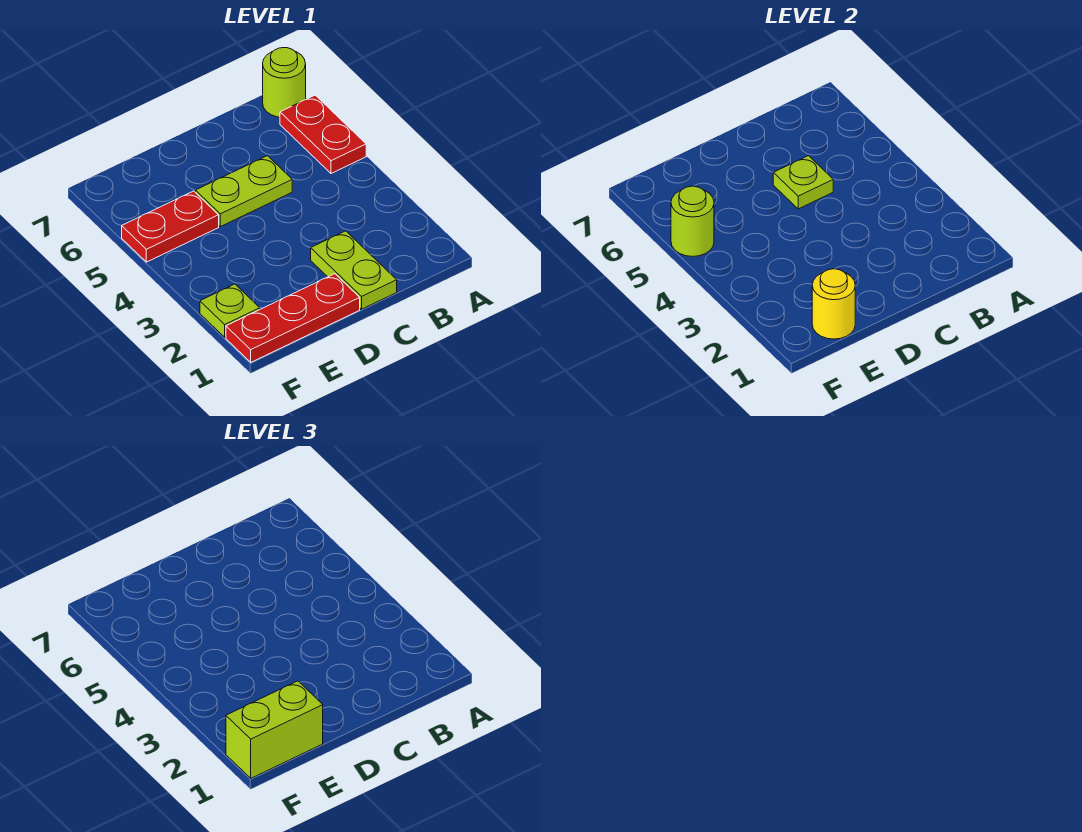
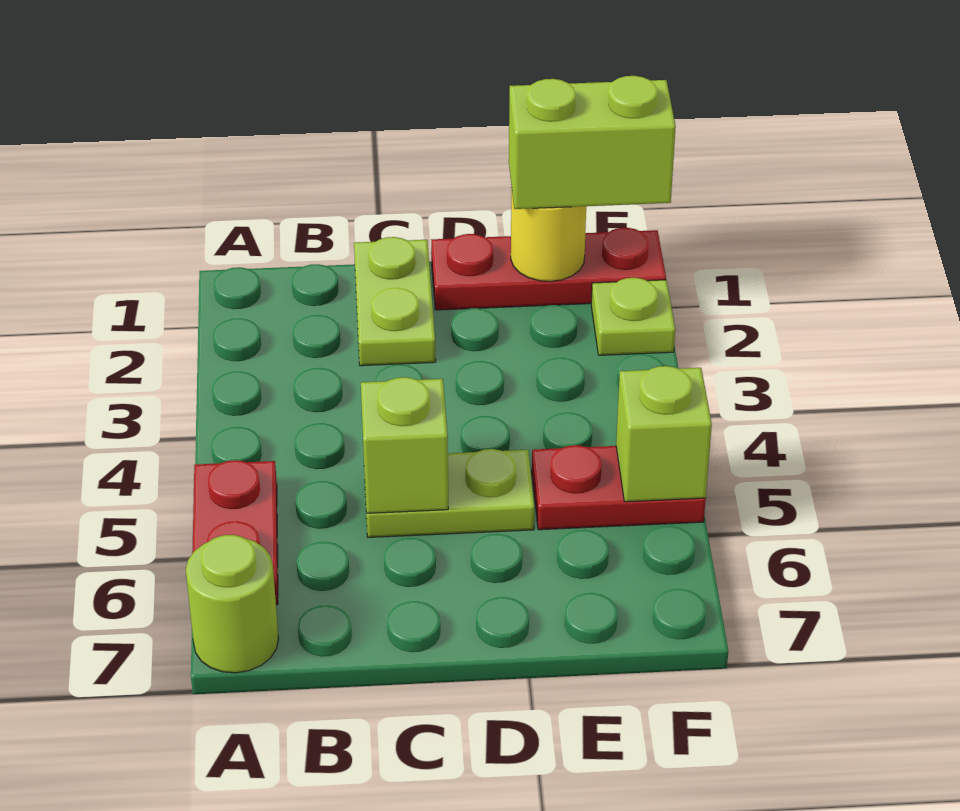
lime plate C5 level 2 -> lime brick C5 level 2
lime round brick F5 level 2 -> lime brick F5 level 2

